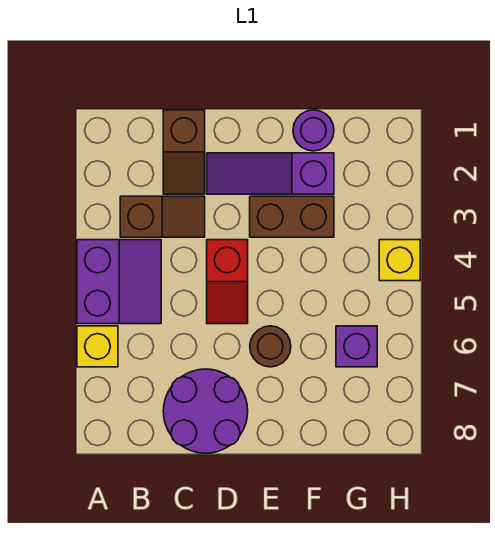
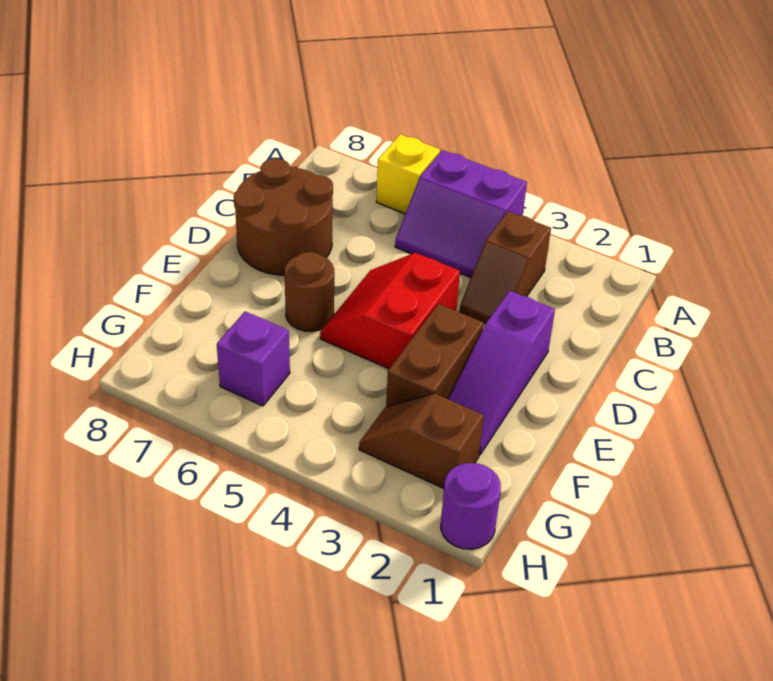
brown slope C1:C2 level 1 top 1 -> brown slope G2:G3 level 1 top 2
purple round brick C7:D8 level 1 -> brown round brick C7:D8 level 1
purple slope D2:F2 level 1 top F -> purple slope D2:F2 level 1 top D
red slope D4:D5 level 1 top 4 -> red slope D4:E5 level 1 top 4
purple round brick F1 level 1 -> purple round brick H1 level 1
yellow brick H4 level 1 -> none

